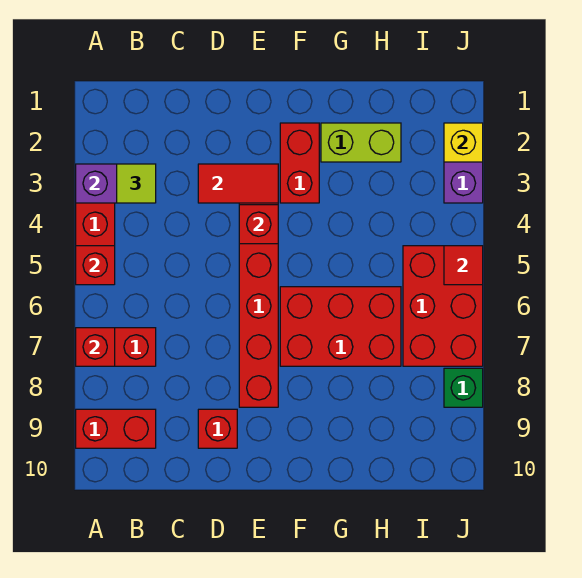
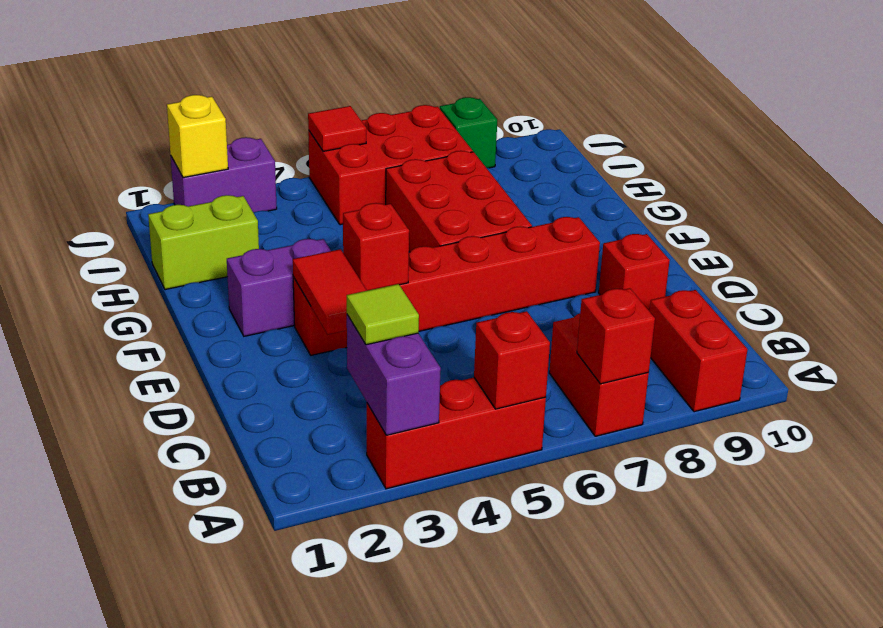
red brick F2:F3 level 1 -> purple brick F2:F3 level 1
lime brick G2:H2 level 1 -> lime brick H1:H2 level 1

